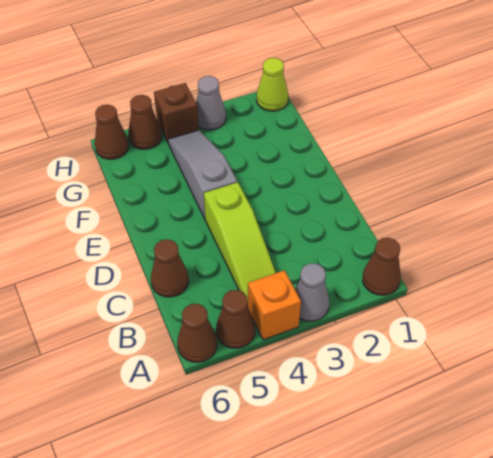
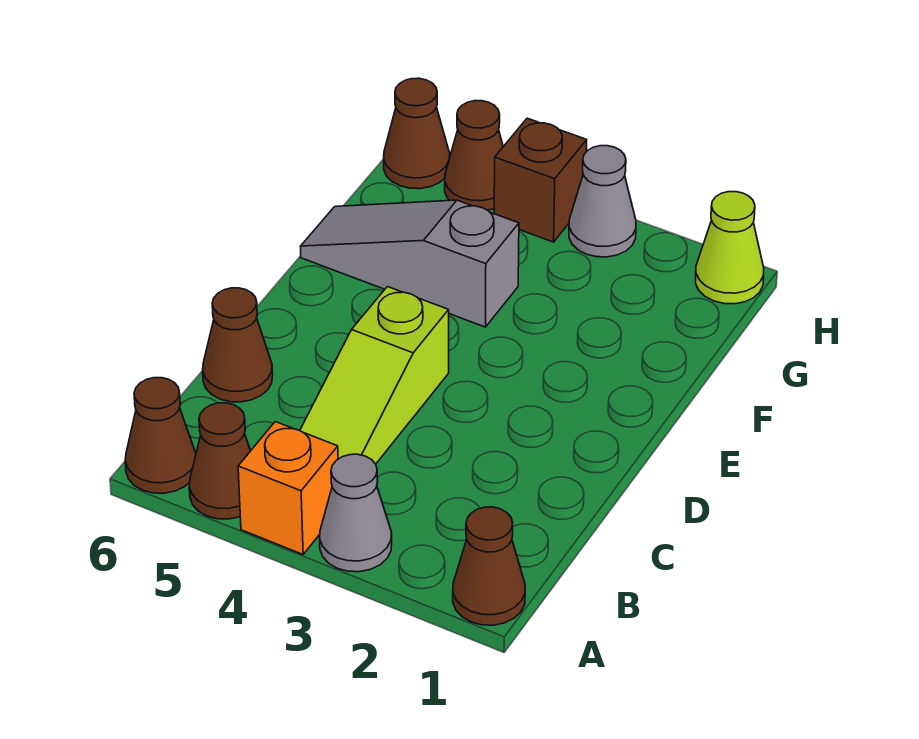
grey slope E4:G4 level 1 top E -> grey slope F4:F6 level 1 top 4

